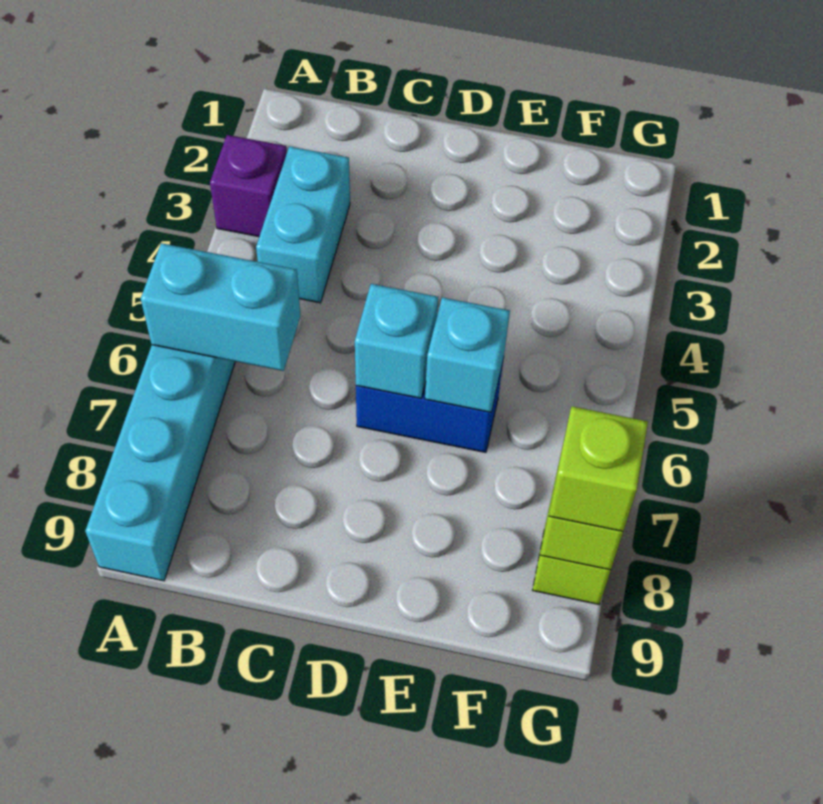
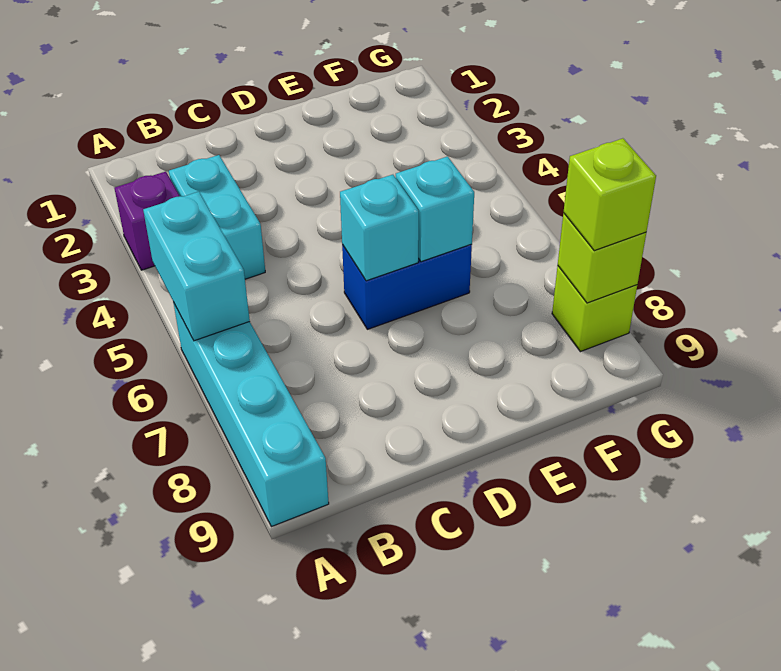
cyan brick A6:B6 level 2 -> cyan brick A5:A6 level 2

